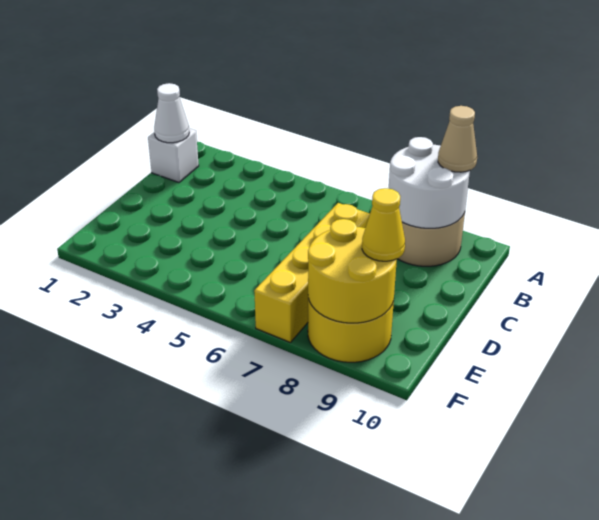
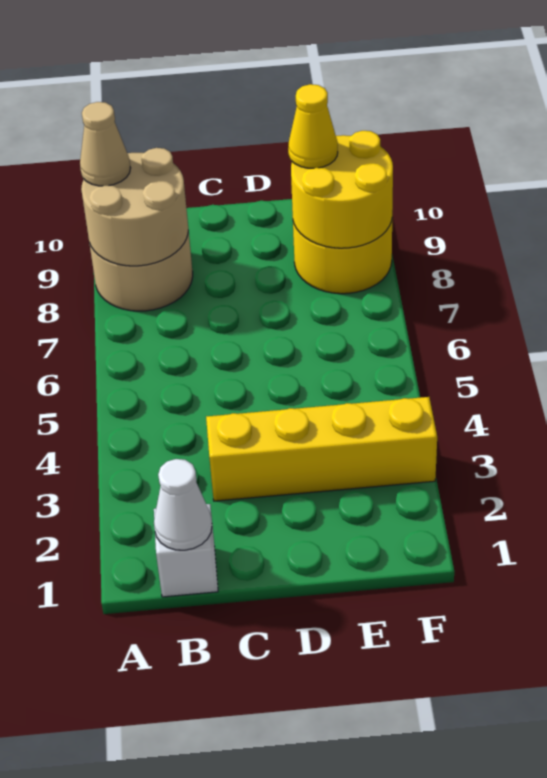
white round brick A8:B9 level 2 -> tan round brick A8:B9 level 2
yellow brick C7:F7 level 1 -> yellow brick C3:F3 level 1

